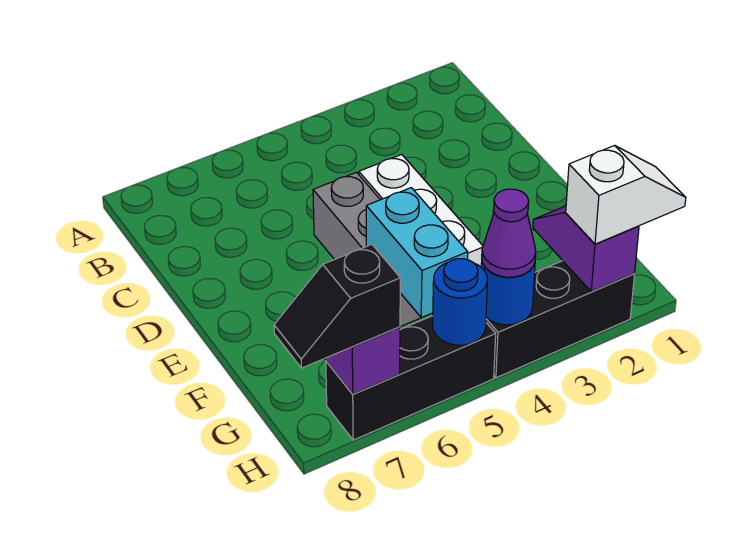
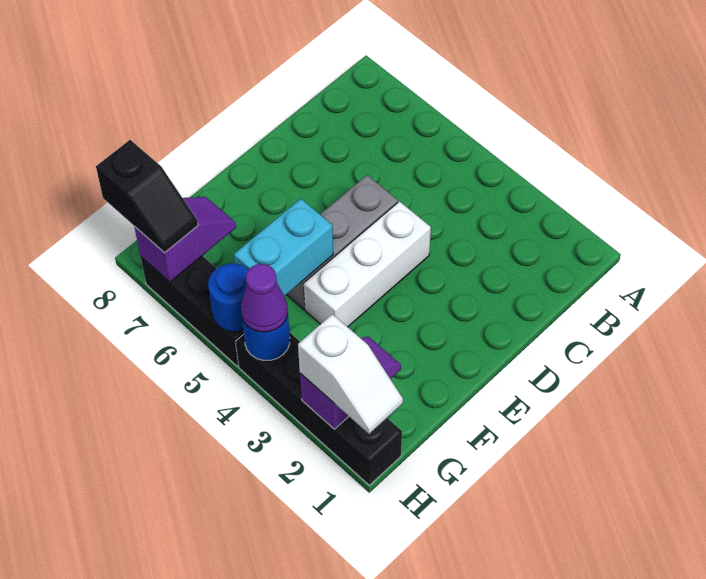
black brick H2:H4 level 1 -> black brick H1:H4 level 1
black slope H7:H8 level 3 top 7 -> black slope H7:H8 level 3 top 8

